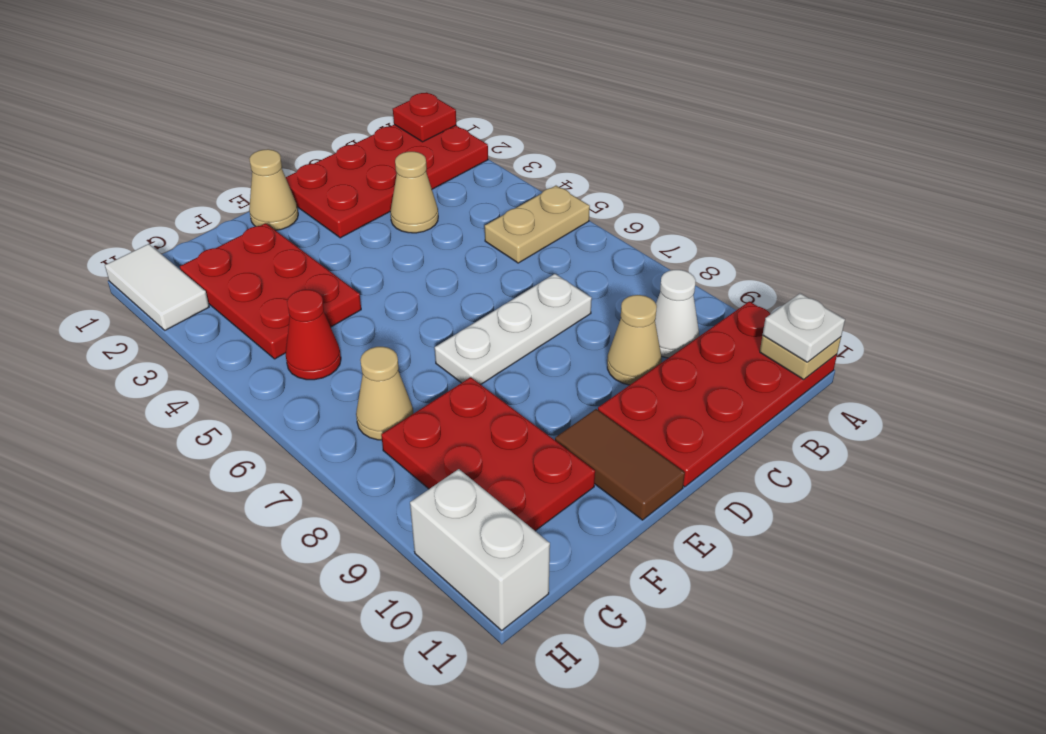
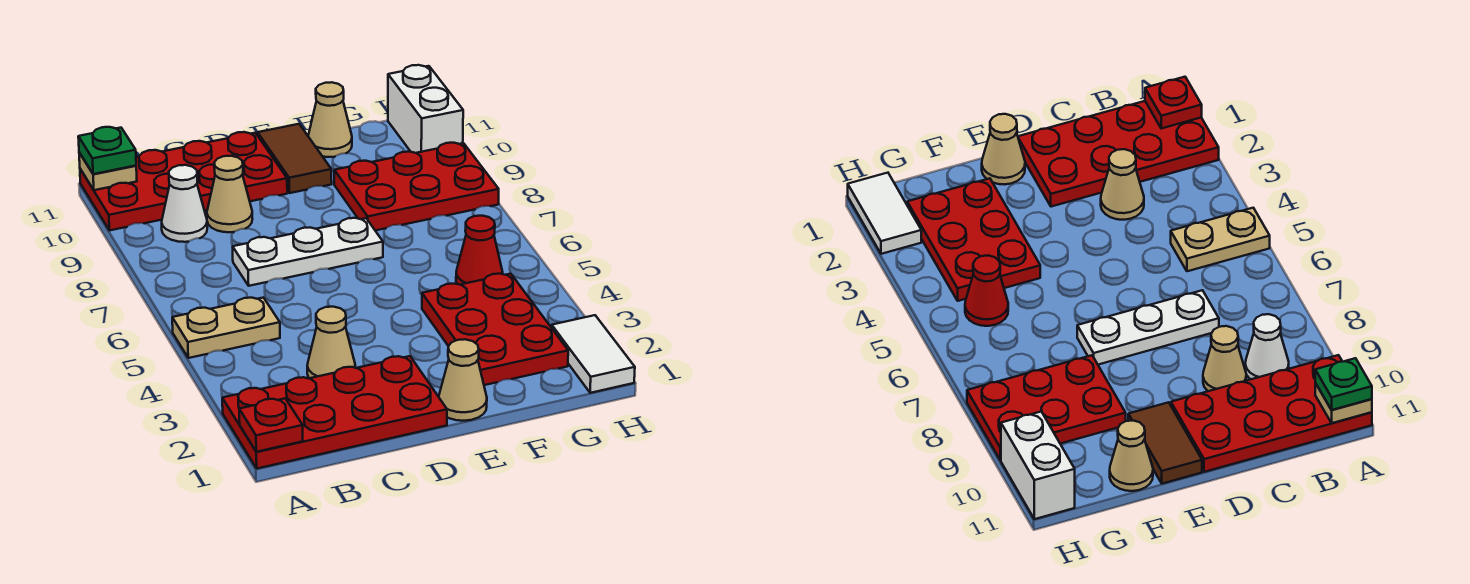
white plate A11 level 3 -> green plate A11 level 3
red plate F8:G10 level 1 -> red plate F8:H9 level 1
tan cone G7 level 1 -> tan cone F11 level 1

